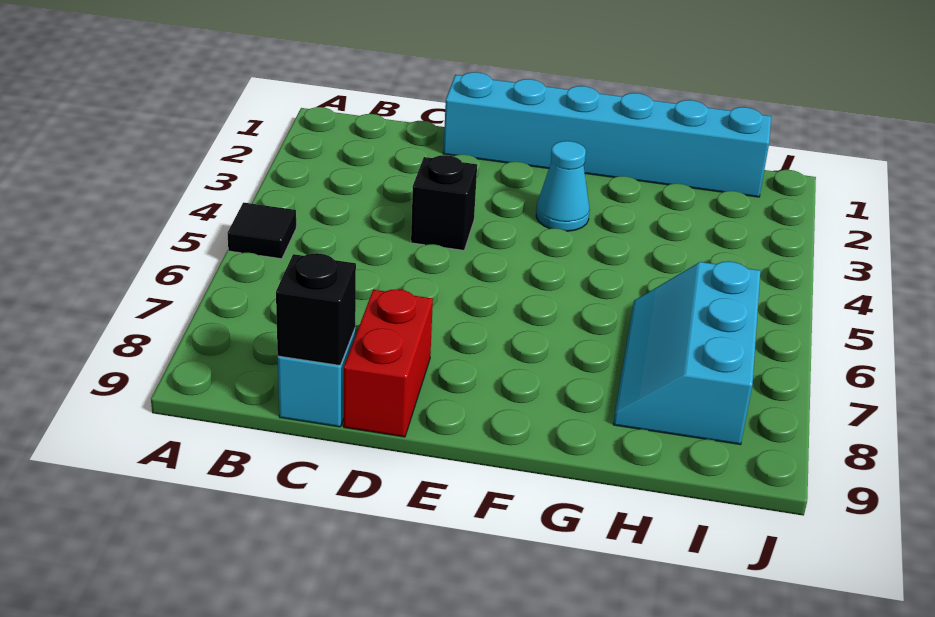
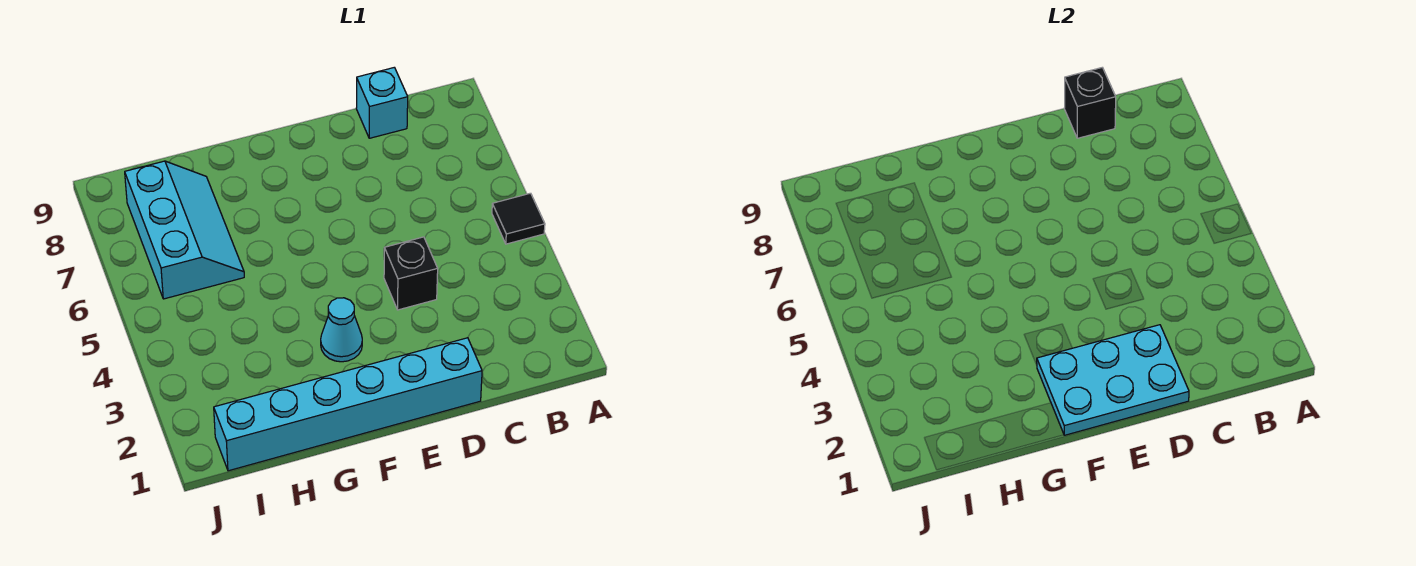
none -> cyan plate D1:F2 level 2
red brick D8:D9 level 1 -> none

